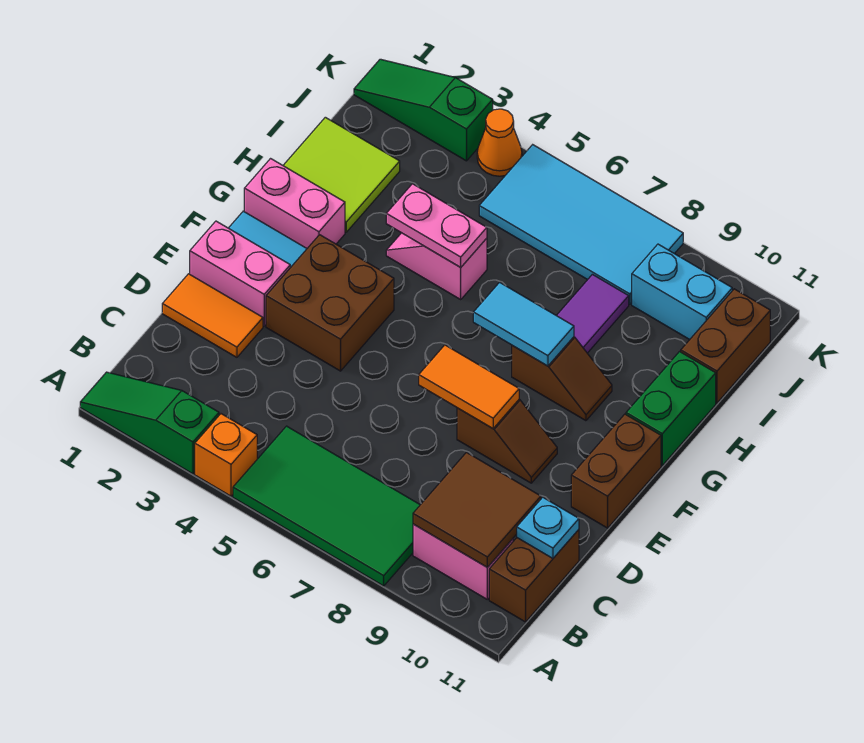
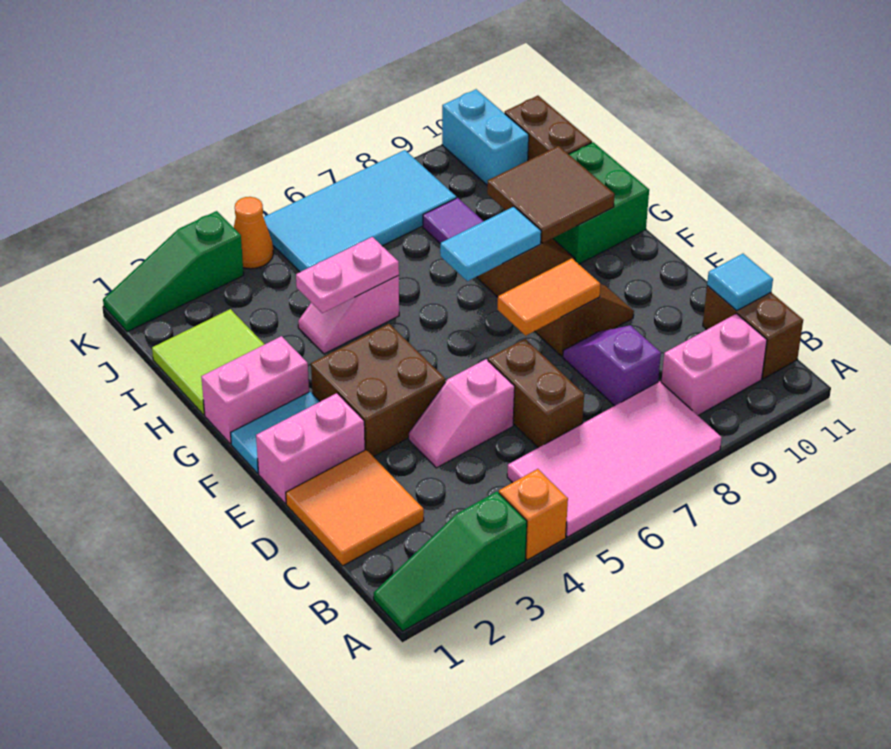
green tile A5:B8 level 1 -> pink tile A5:B8 level 1
brown tile B9:C10 level 2 -> brown tile G9:H10 level 2
none -> purple slope C8:D8 level 1 top C
cyan plate C11 level 2 -> cyan tile C11 level 2
orange tile D1:D2 level 1 -> orange tile C1:D2 level 1
none -> pink slope D4:D5 level 1 top 5
brown brick E11:F11 level 1 -> brown brick C6:D6 level 1
green brick G11:H11 level 1 -> green brick G10:H11 level 1
cyan brick J9:J10 level 1 -> cyan brick J10:K10 level 1

